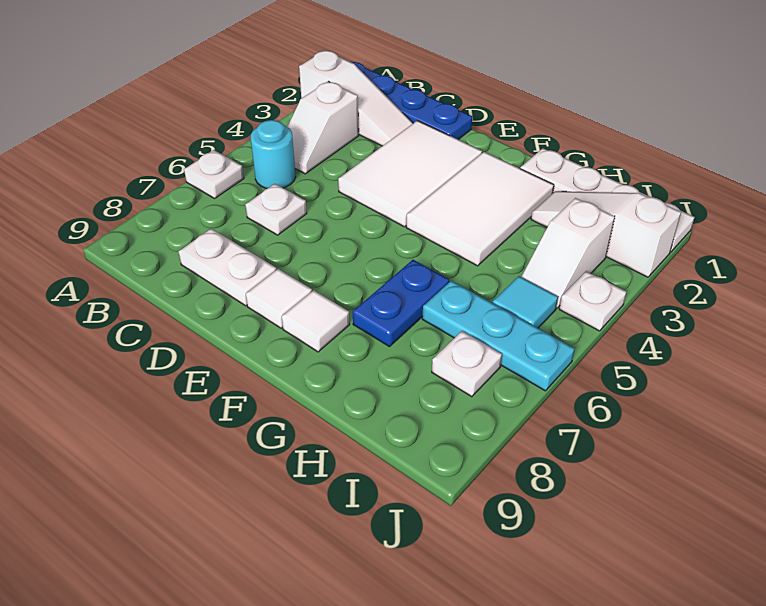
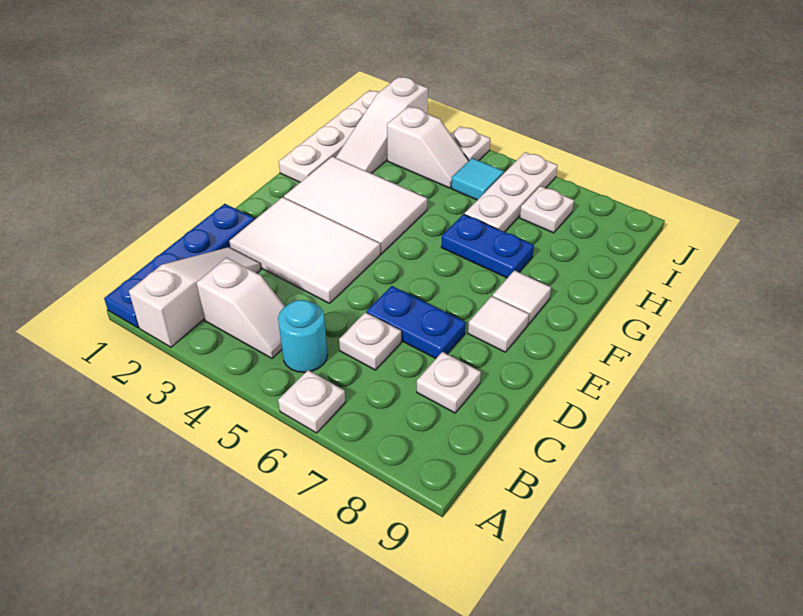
white plate C8:D8 level 1 -> white plate C8 level 1
none -> blue plate D6:D7 level 1
cyan plate H6:J6 level 1 -> white plate H6:J6 level 1

